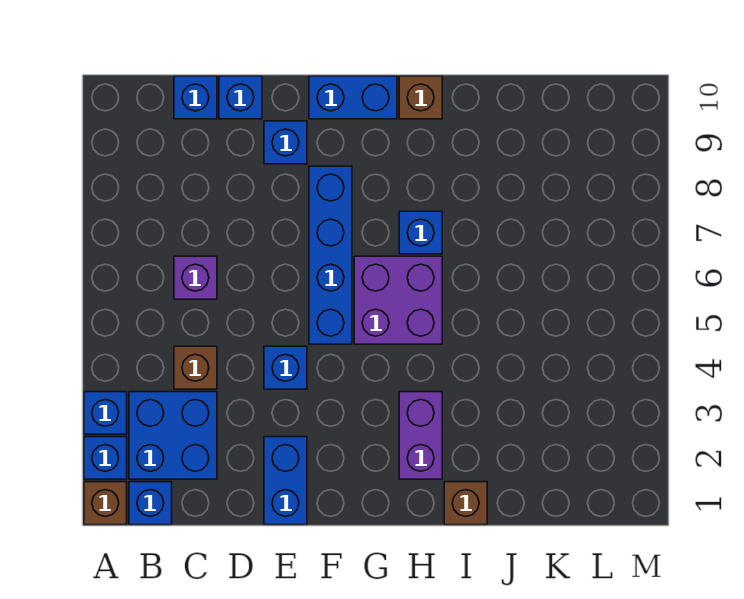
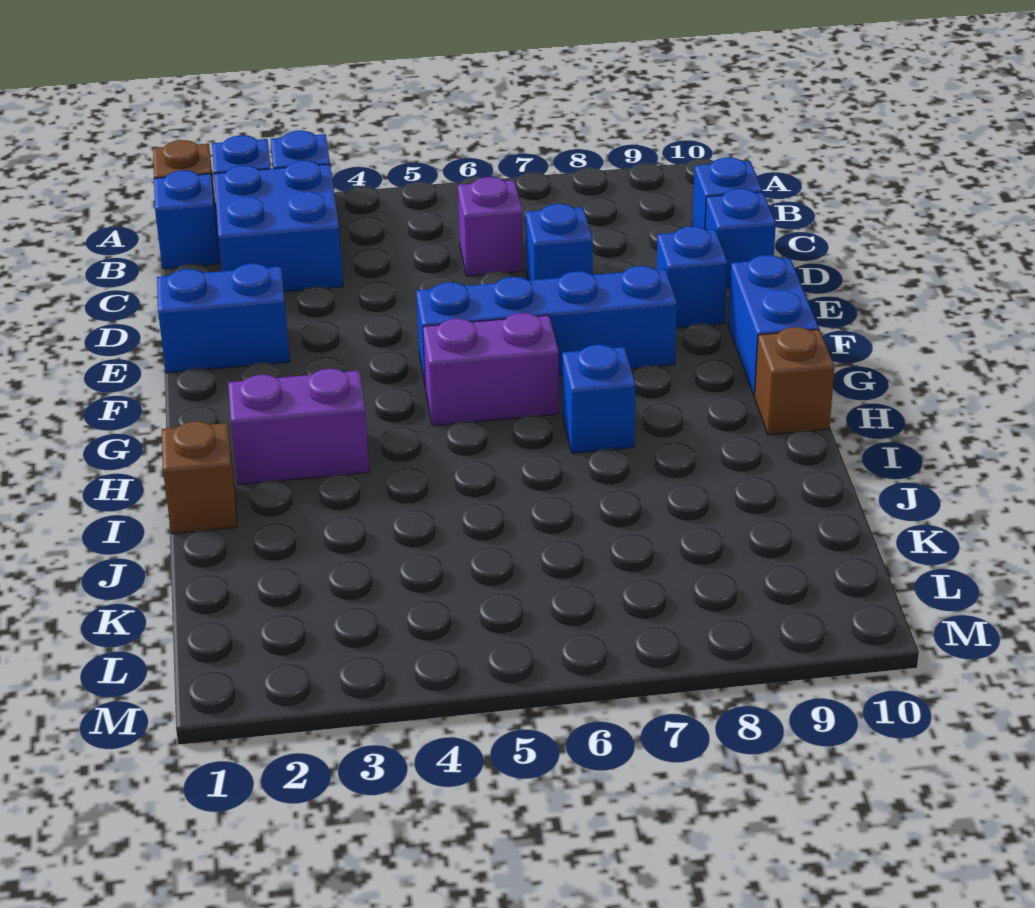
brown brick C4 level 1 -> none
blue brick E4 level 1 -> blue brick D7 level 1
purple brick G5:H6 level 1 -> purple brick G5:G6 level 1

